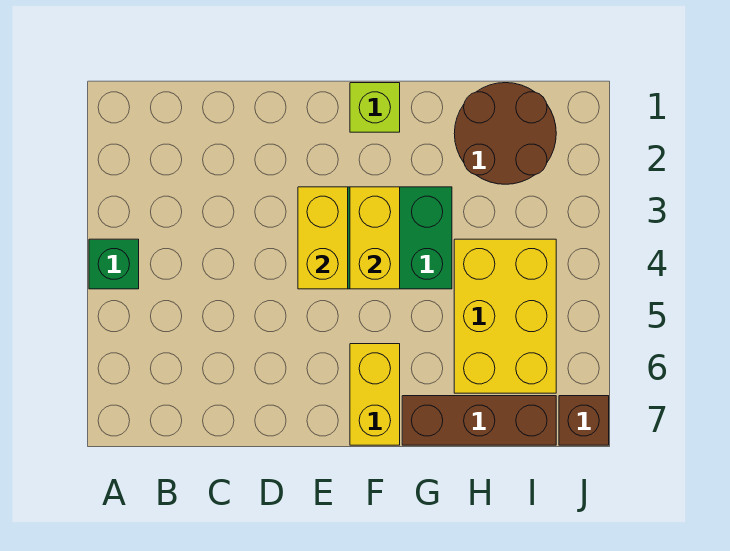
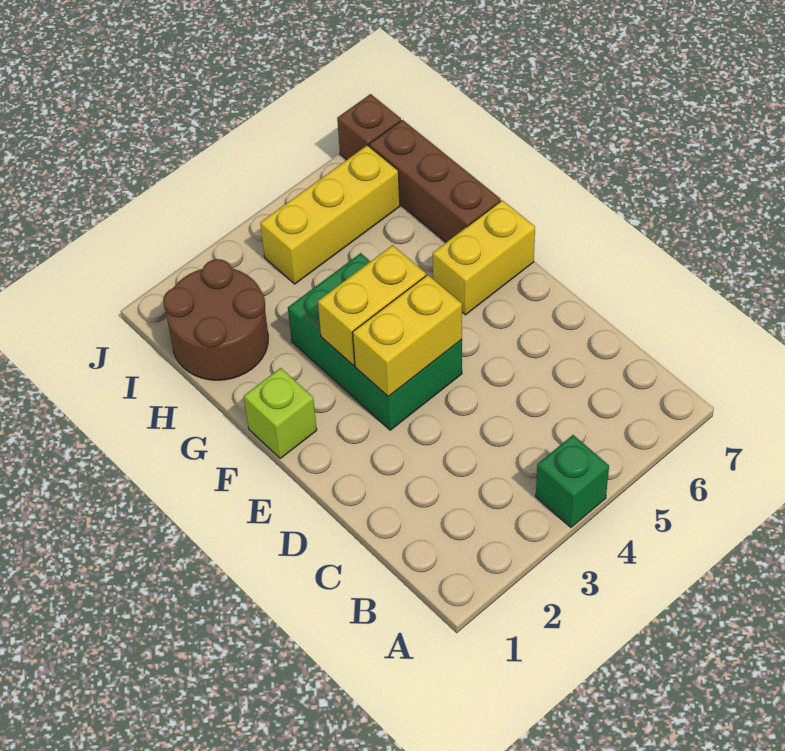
yellow brick H4:I6 level 1 -> yellow brick I4:I6 level 1

